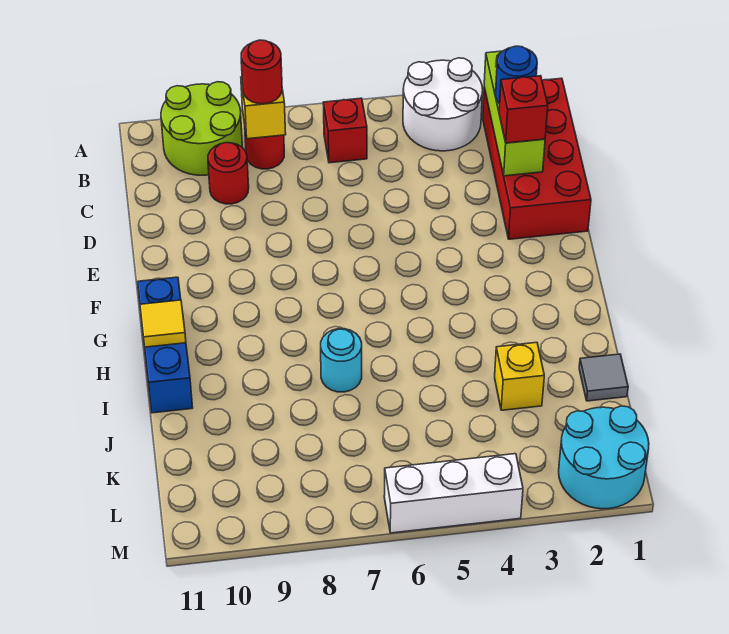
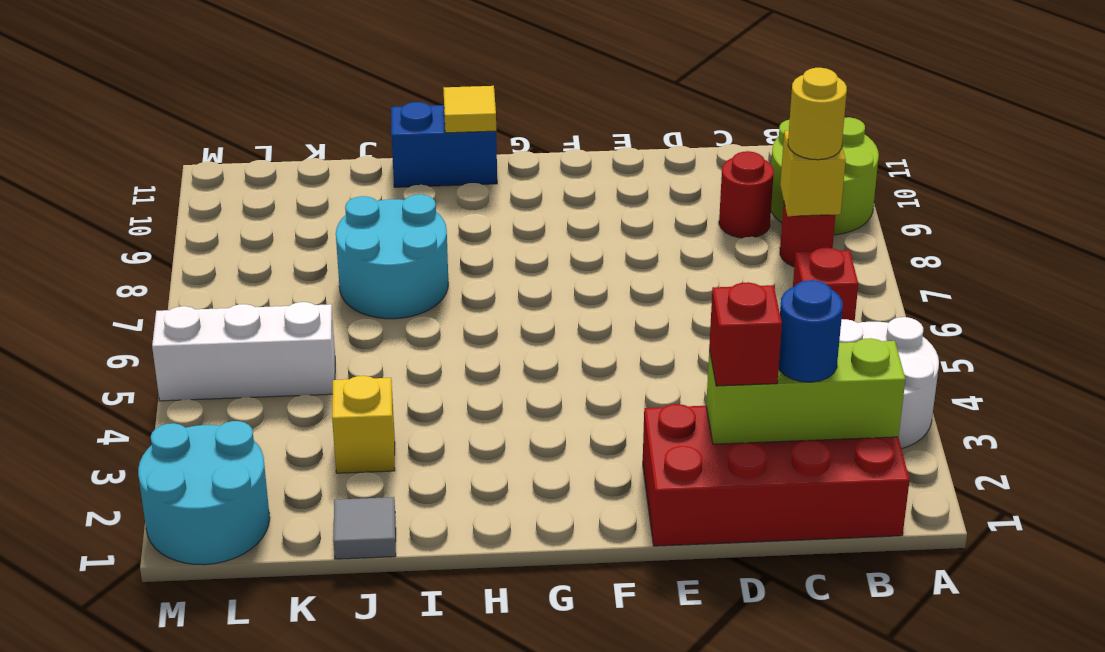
red round brick B8 level 3 -> yellow round brick B8 level 3
blue brick G11:I11 level 1 -> blue brick H11:I11 level 1
cyan round brick I7 level 1 -> cyan round brick I7:J8 level 1
white brick M4:M6 level 1 -> white brick K5:M5 level 1

